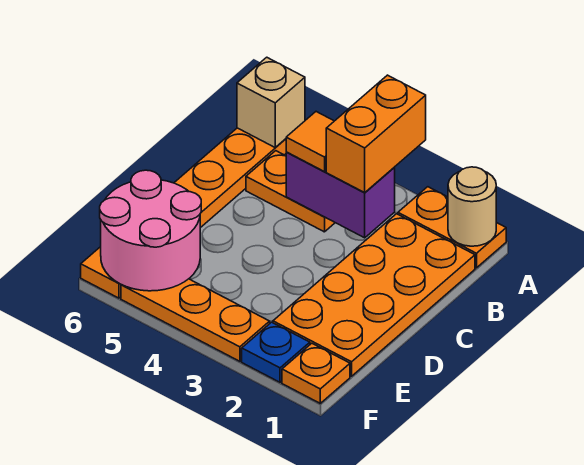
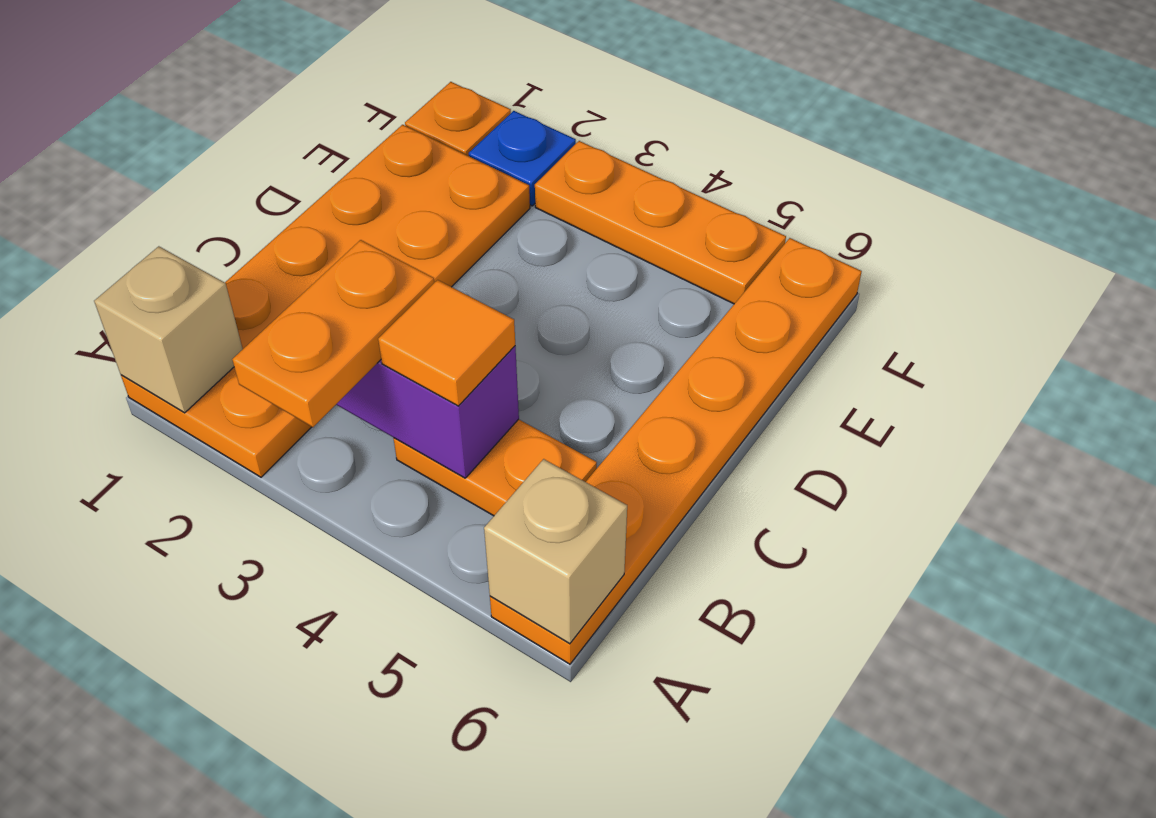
tan round brick A1 level 2 -> tan brick A1 level 2
orange brick A3:B3 level 3 -> orange plate A3:B3 level 3
pink round brick E5:F6 level 2 -> none

